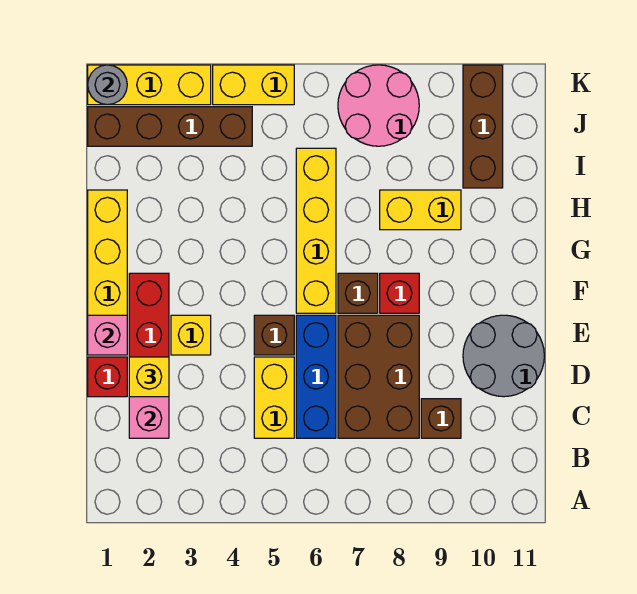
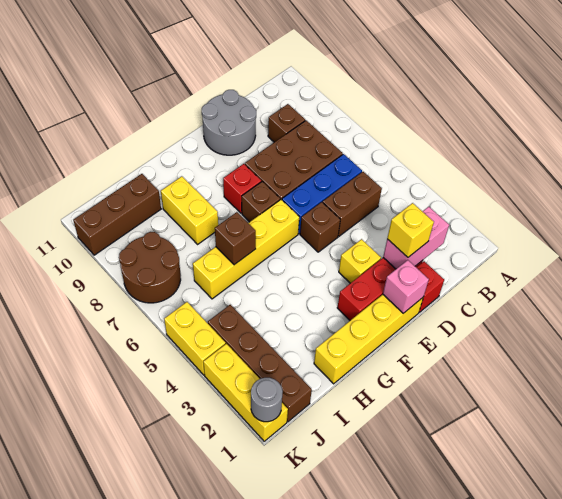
yellow brick C5:D5 level 1 -> brown brick C5:D5 level 1
none -> brown brick H6 level 2
pink round brick J7:K8 level 1 -> brown round brick J7:K8 level 1

